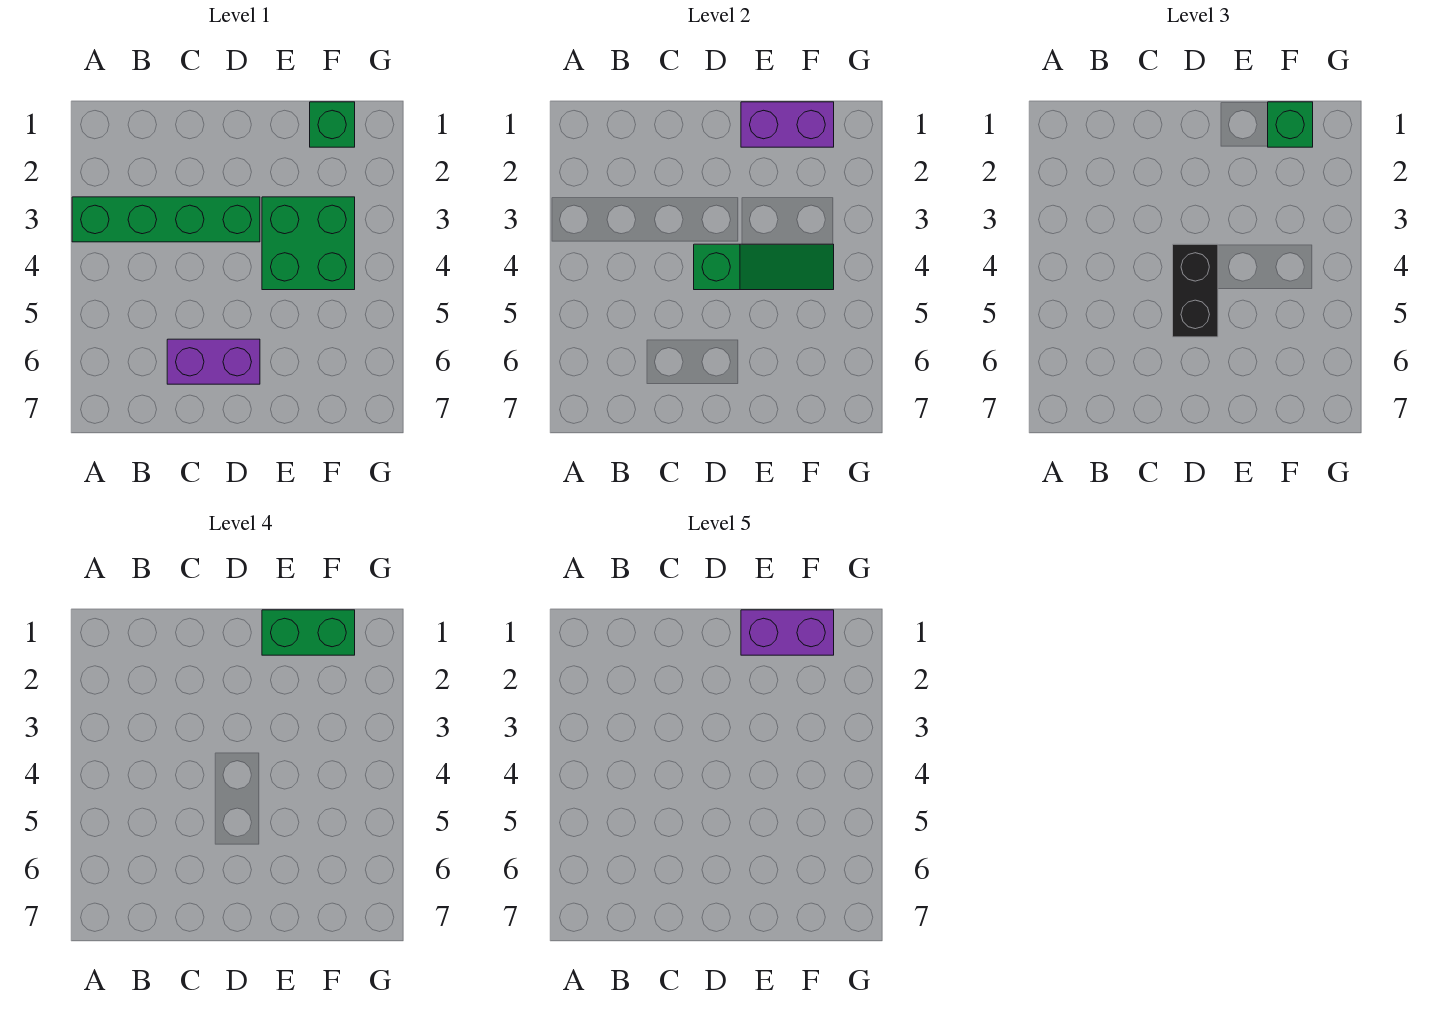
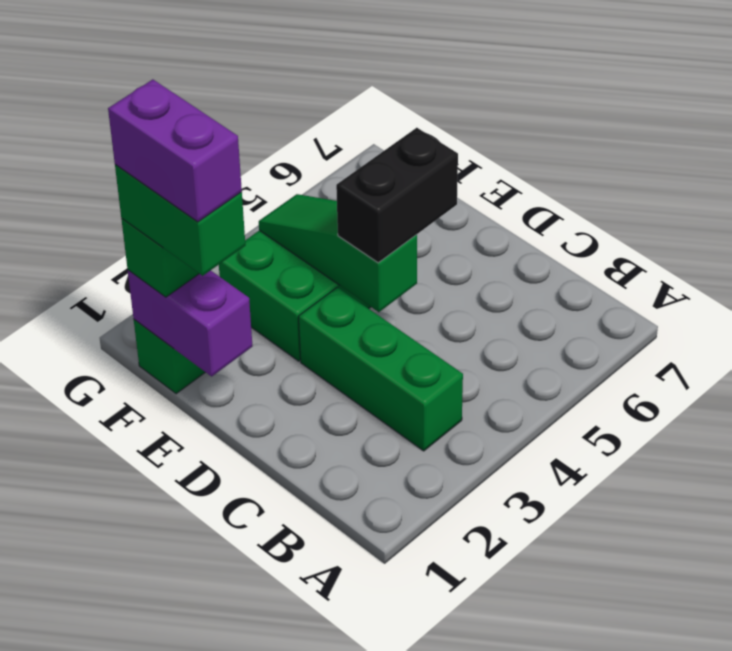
green brick A3:D3 level 1 -> green brick B3:D3 level 1
purple brick C6:D6 level 1 -> none

